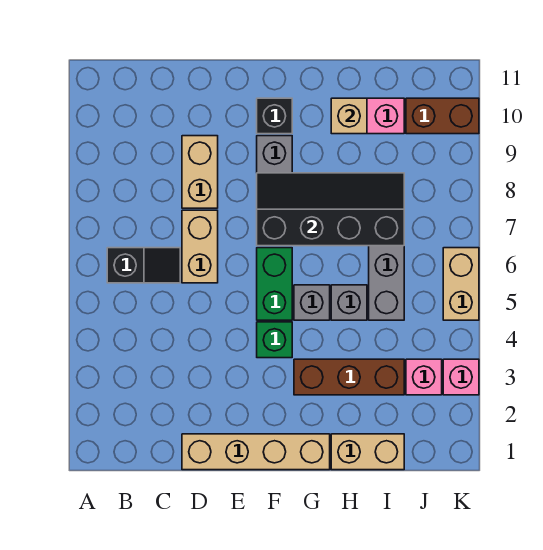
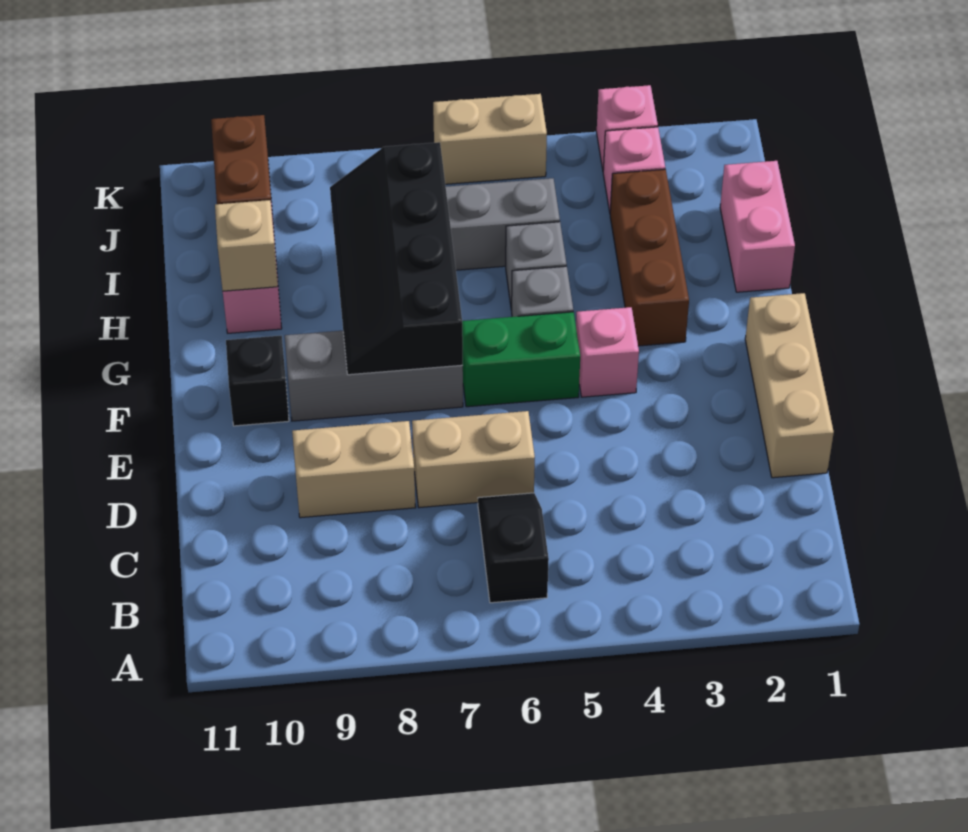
tan brick D1:G1 level 1 -> tan brick D1:F1 level 1
green brick F4 level 1 -> pink brick F4 level 1
tan brick H1:I1 level 1 -> pink brick H1:I1 level 1

